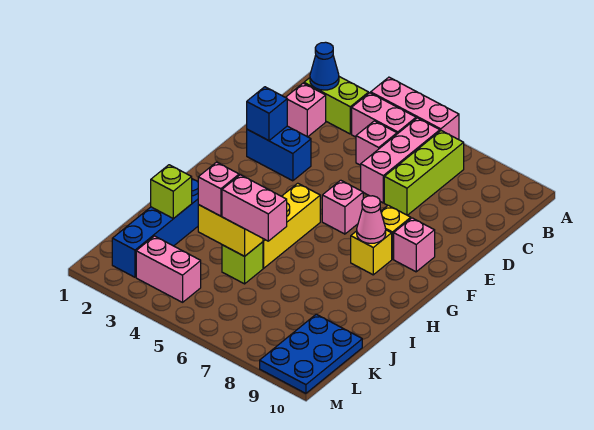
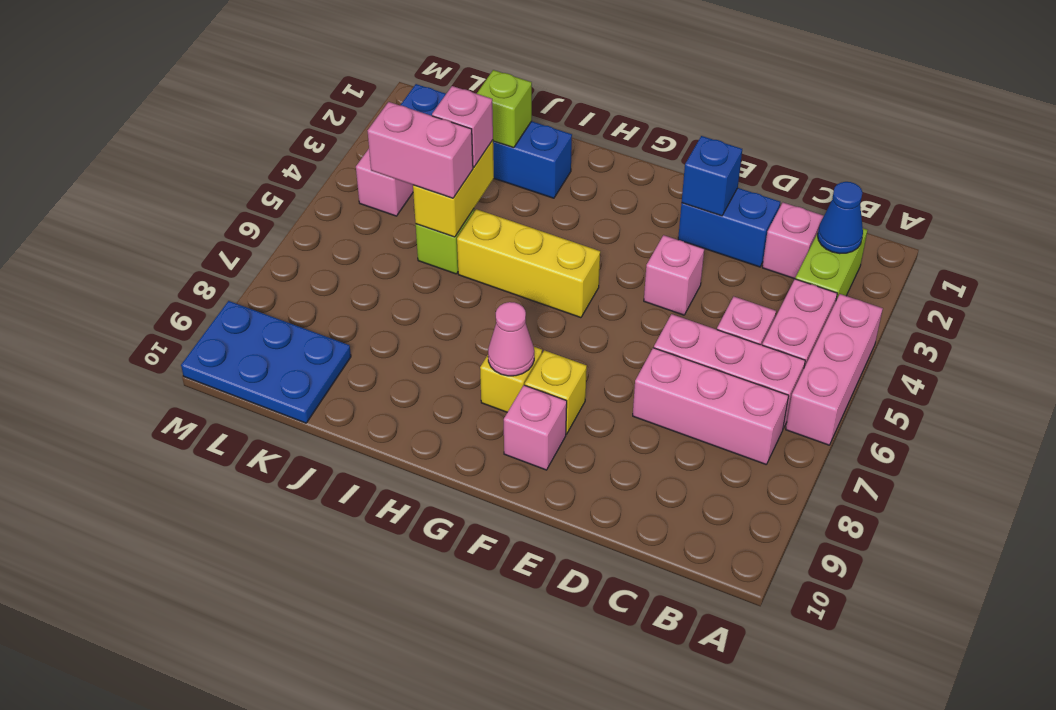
lime brick B7:D7 level 1 -> pink brick B7:D7 level 1
blue brick E2:E3 level 1 -> blue brick D2:E2 level 1
pink brick F6 level 1 -> pink brick E4 level 1
pink brick J5:J6 level 3 -> pink brick J5:K5 level 3

